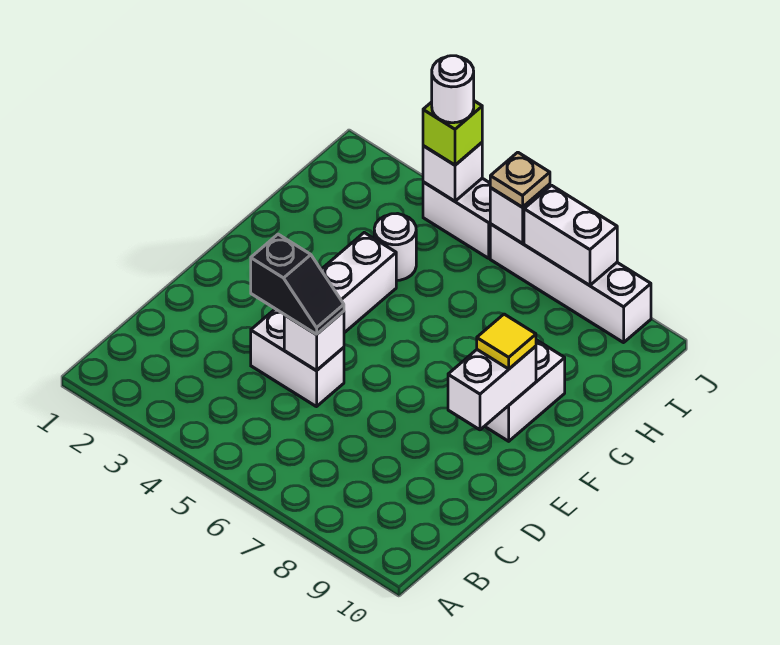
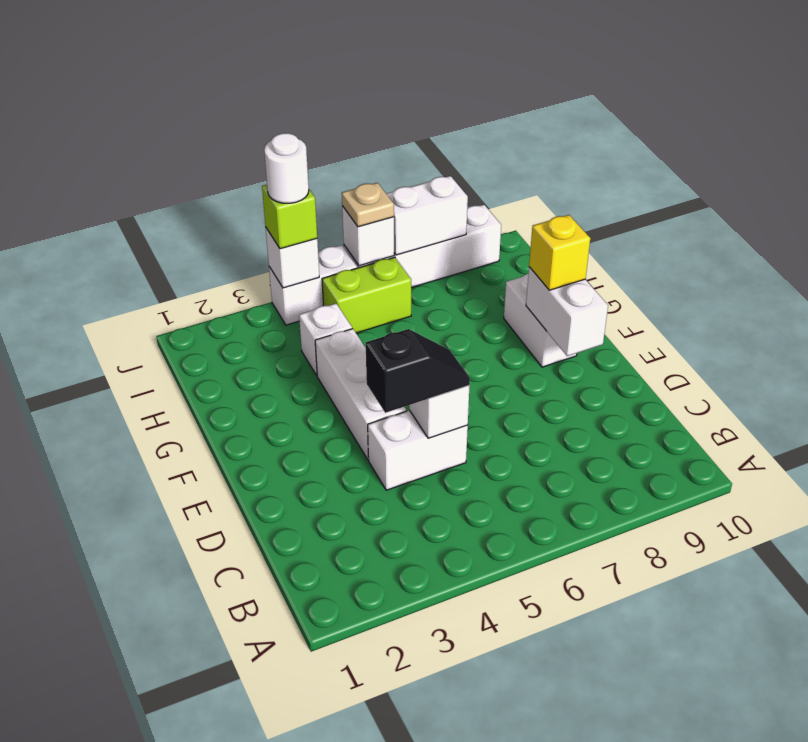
yellow tile F9 level 3 -> yellow brick F9 level 3
white round brick H4 level 1 -> white brick H4 level 1
none -> lime brick I5:I6 level 1

